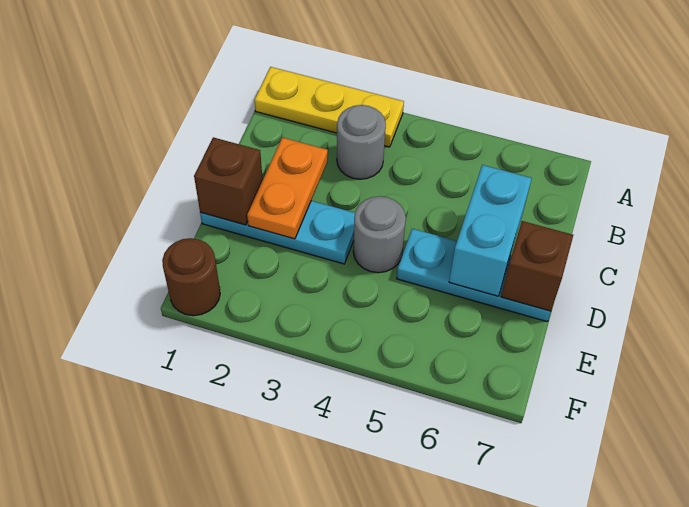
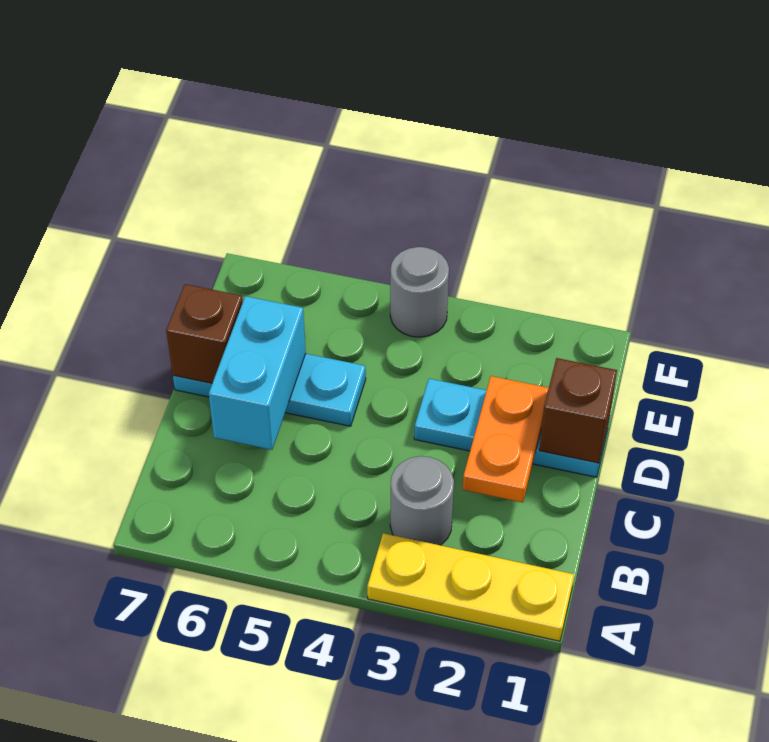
grey round brick D4 level 1 -> grey round brick F4 level 1
brown round brick F1 level 1 -> none

